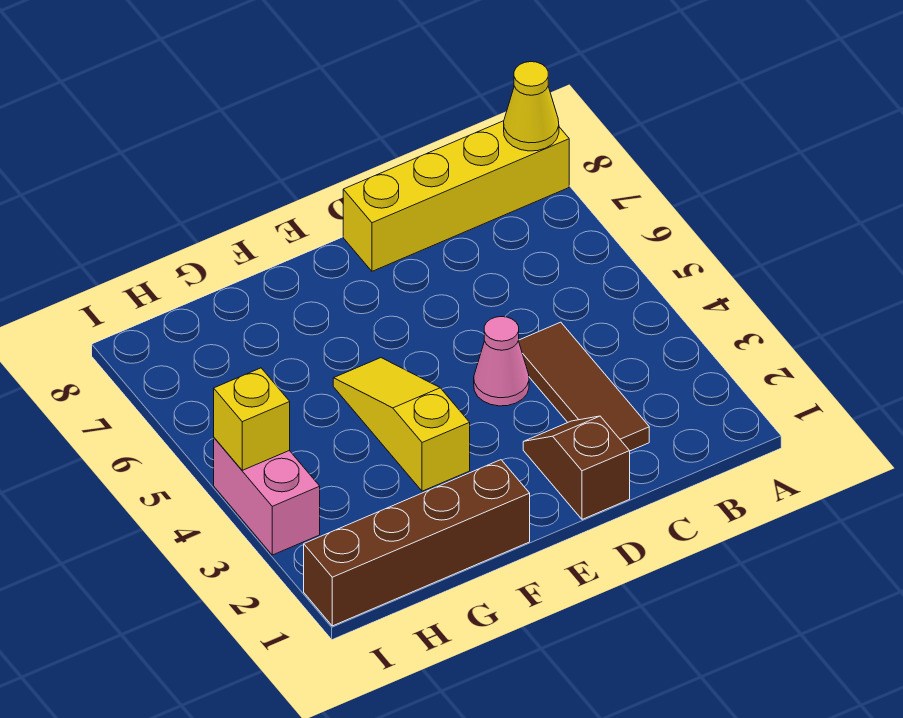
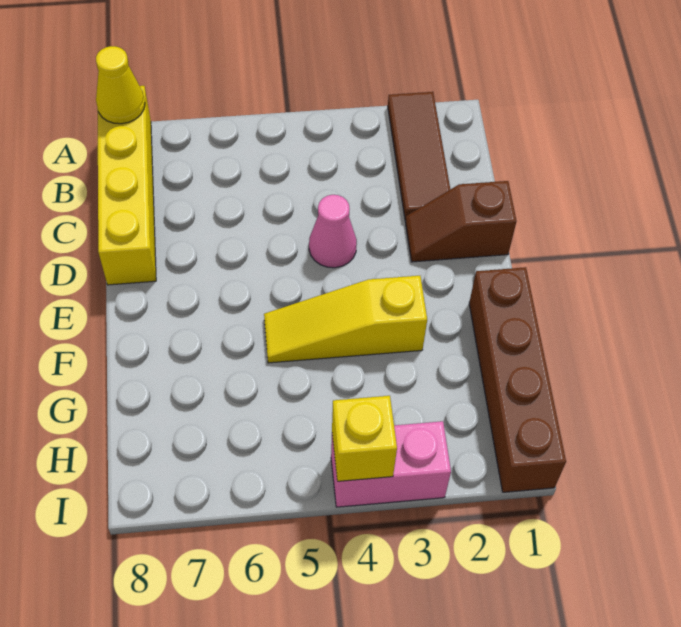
brown tile C2:C4 level 1 -> brown tile A2:C2 level 1

